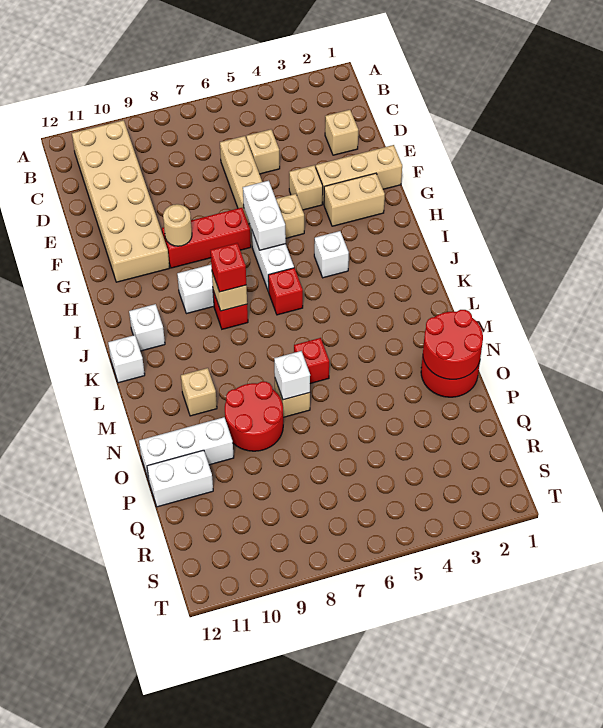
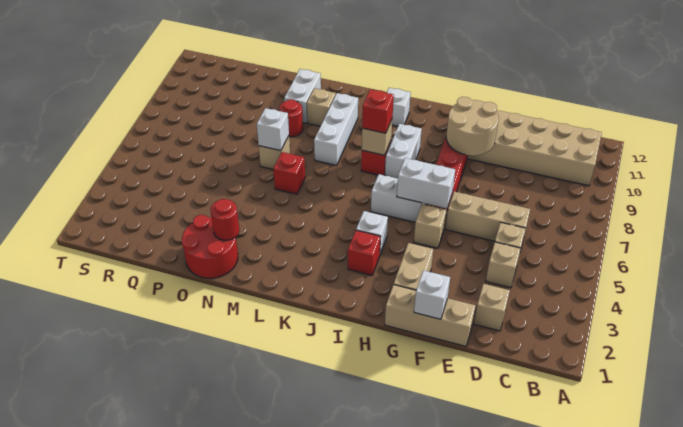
tan brick F1:F3 level 1 -> tan brick E1:G1 level 1
tan brick F4 level 1 -> tan brick D4 level 1
tan round brick G9 level 2 -> tan round brick F9:G10 level 2
red brick J6 level 1 -> red brick I3 level 1
white brick K12 level 1 -> white brick F1 level 2
red round brick N1:O2 level 2 -> red round brick N2 level 2
red round brick N8:O9 level 1 -> red round brick N9 level 1
white brick O10:O12 level 1 -> white brick L8:L10 level 1
white brick P11:P12 level 1 -> white brick N10:N11 level 1

